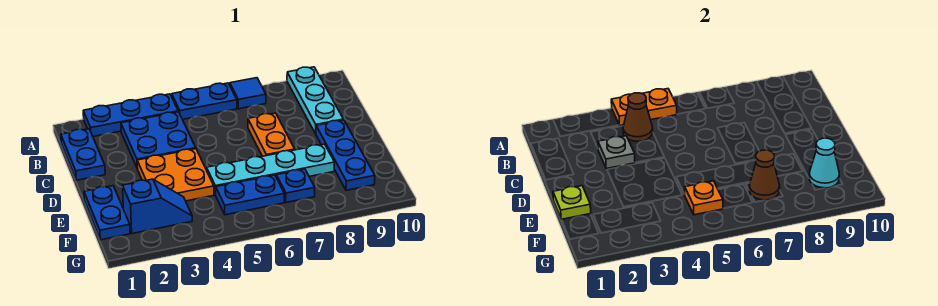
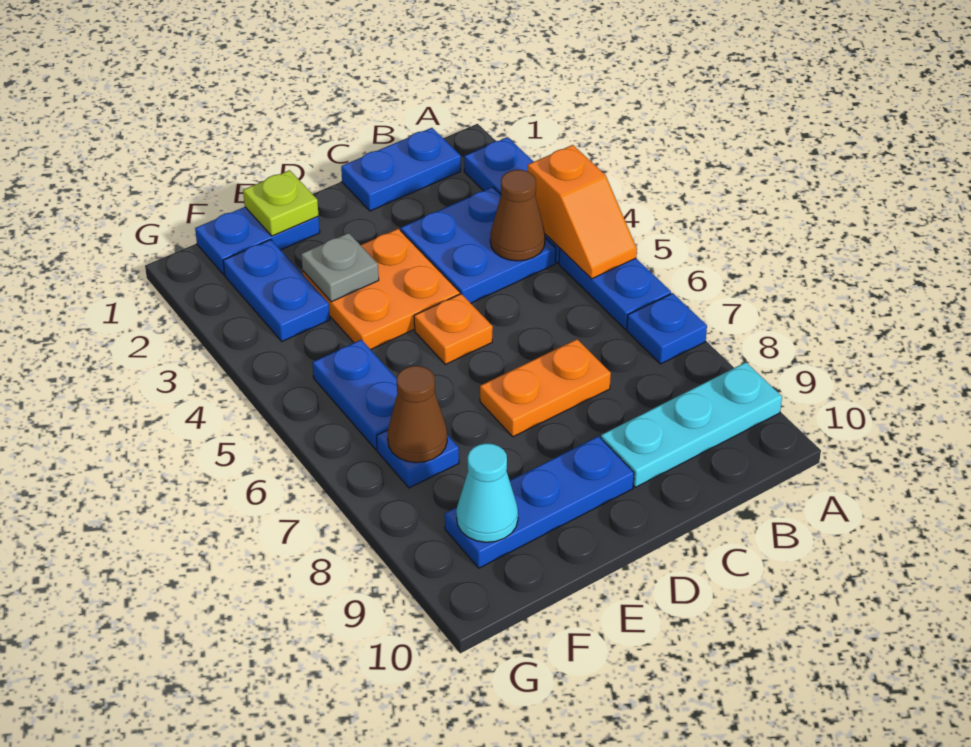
orange plate A4:A5 level 2 -> orange slope A4:A5 level 2 top 4
blue tile A7 level 1 -> blue plate A7 level 1
grey plate C3 level 2 -> grey plate E3 level 2
cyan plate E5:E8 level 1 -> none
blue slope F2:F3 level 1 top 2 -> blue plate F2:F3 level 1
orange plate F5 level 2 -> orange plate D5 level 1

